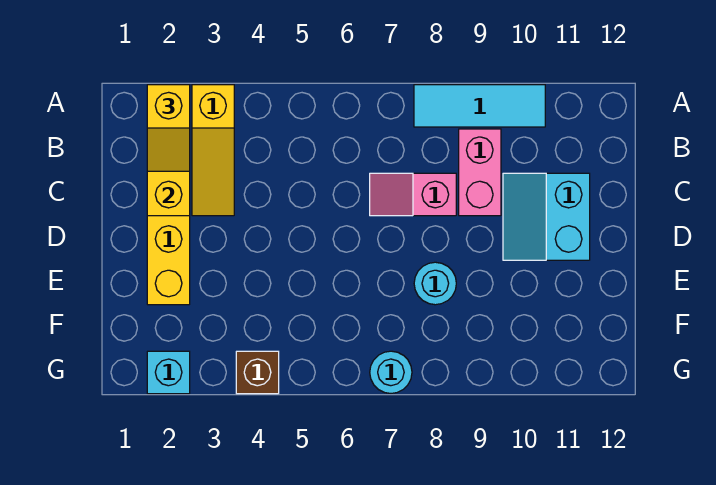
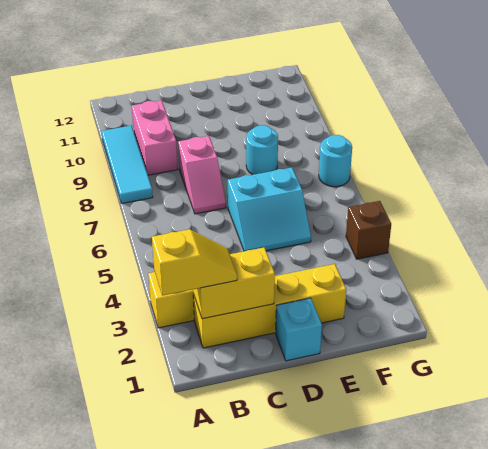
pink brick B9:C9 level 1 -> pink brick B9:B10 level 1
cyan slope C10:D11 level 1 top 11 -> cyan slope D5:E6 level 1 top 6
cyan brick G2 level 1 -> cyan brick D1 level 1

